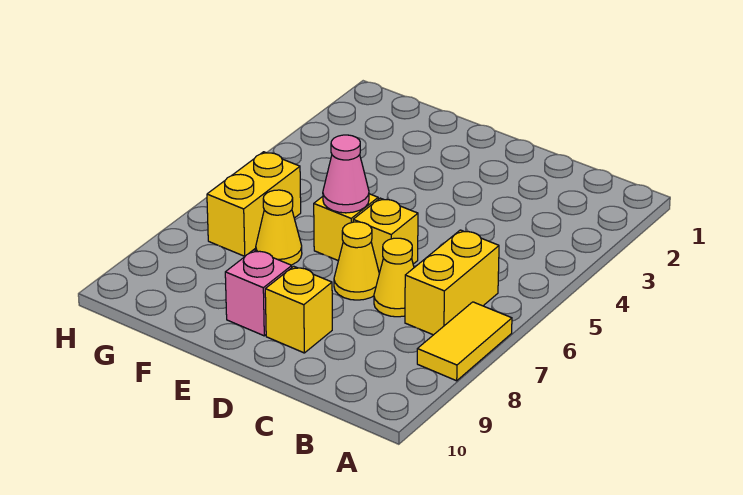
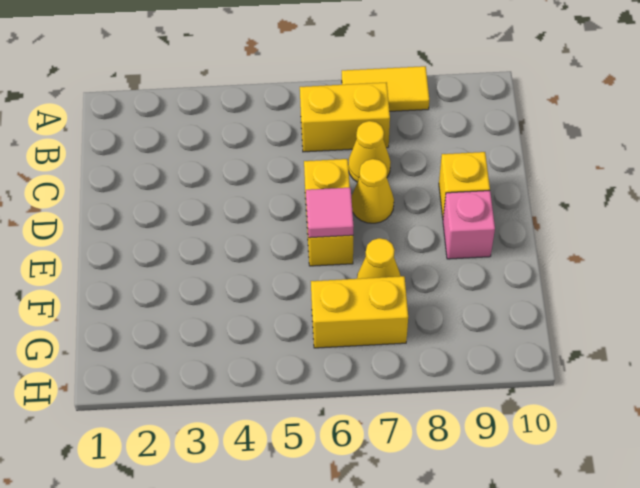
pink cone E6 level 2 -> pink tile E6 level 2

